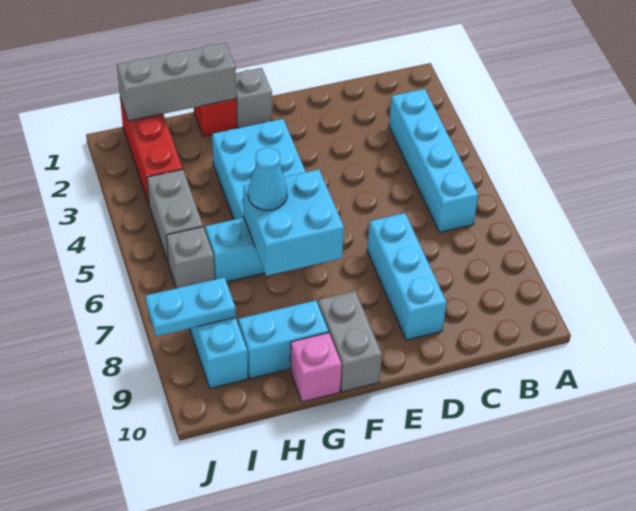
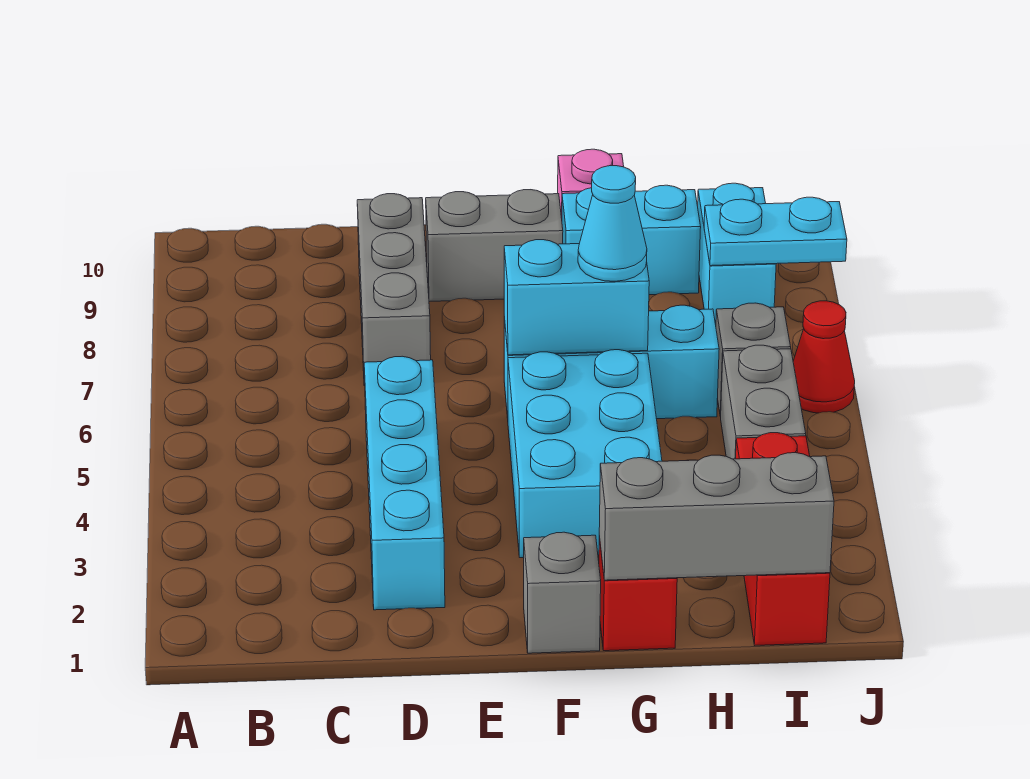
cyan brick B3:B6 level 1 -> cyan brick D2:D5 level 1
cyan brick D7:D9 level 1 -> grey brick D7:D9 level 1
cyan brick F6:G7 level 2 -> cyan brick F6:G6 level 2
grey brick F9:F10 level 1 -> grey brick E9:F9 level 1
none -> red cone J6 level 1

